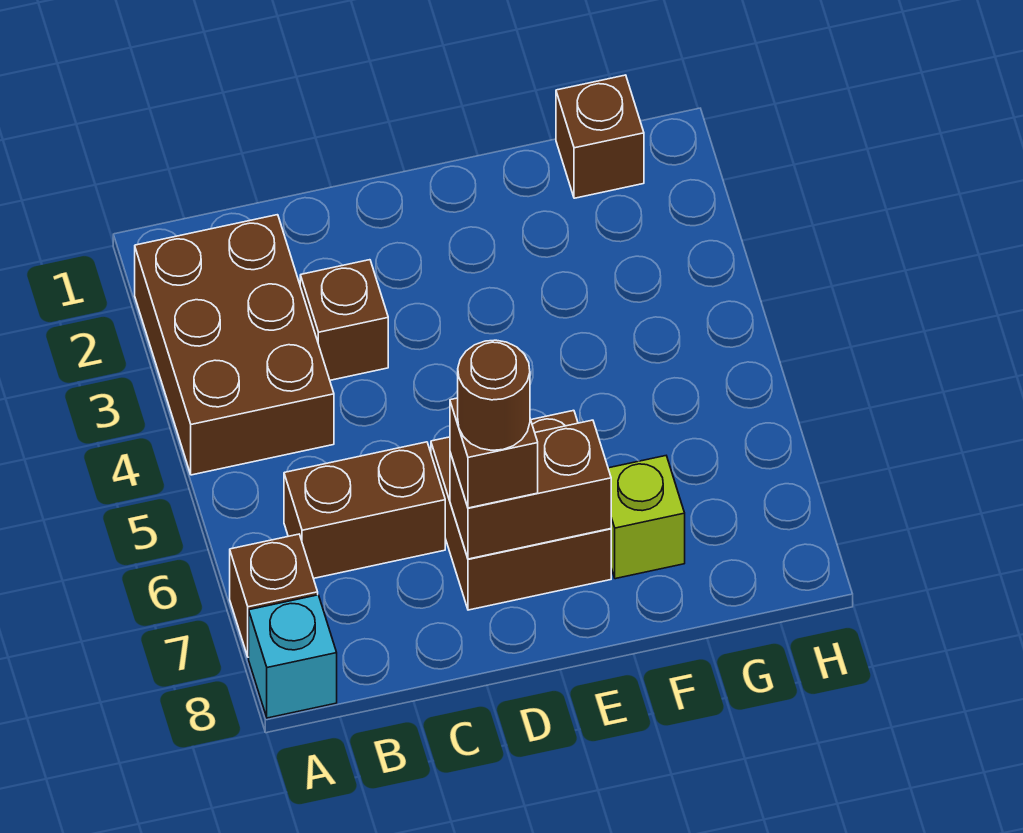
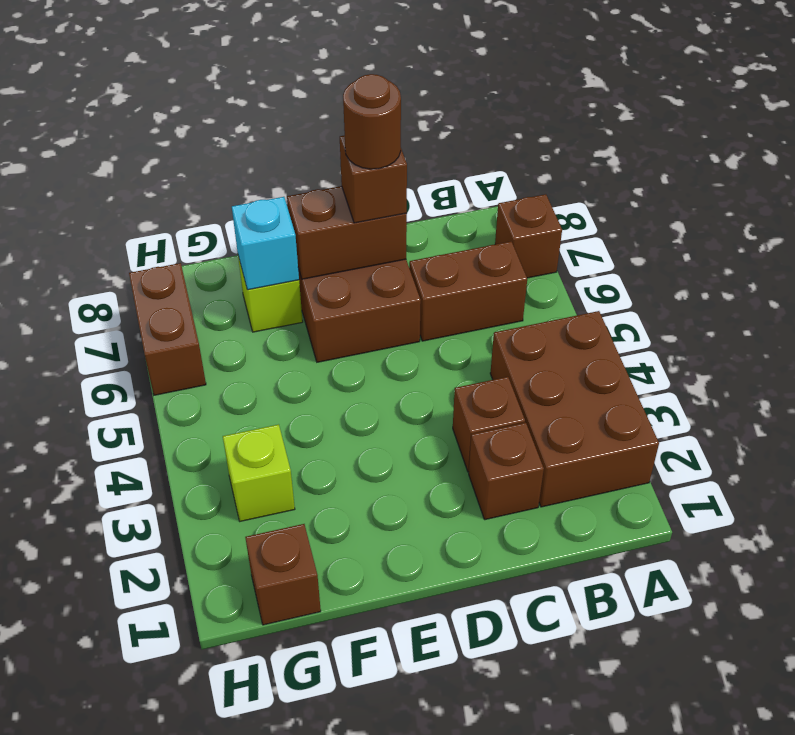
cyan brick A8 level 1 -> cyan brick F7 level 2
none -> brown brick C2 level 1
none -> lime brick G3 level 1
none -> brown brick H6:H7 level 1

